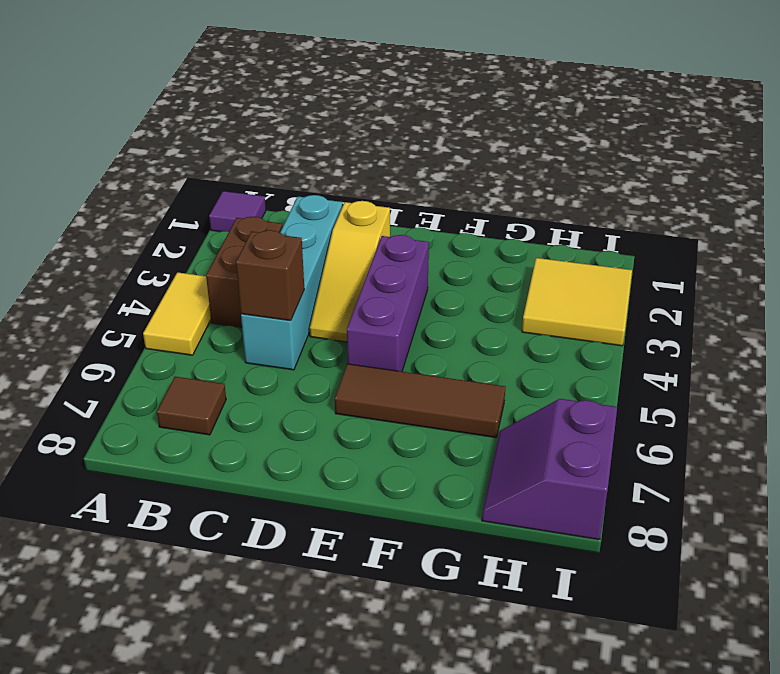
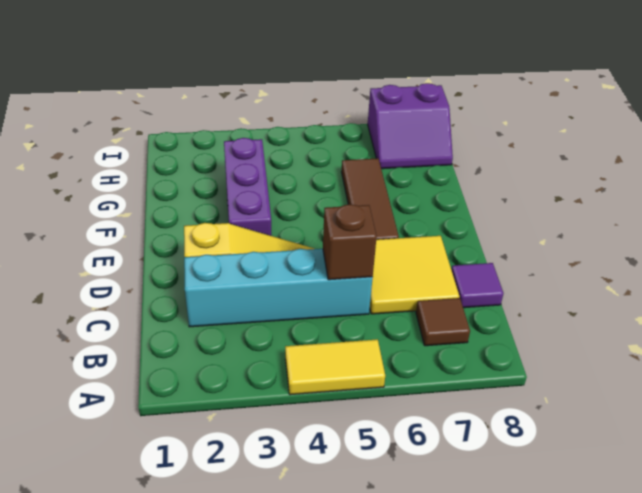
purple tile A1 level 1 -> purple tile C8 level 1
brown brick B3:B4 level 1 -> none
purple brick E3:E5 level 1 -> purple brick E3:G3 level 1
yellow tile H2:I3 level 1 -> yellow tile C6:D7 level 1

